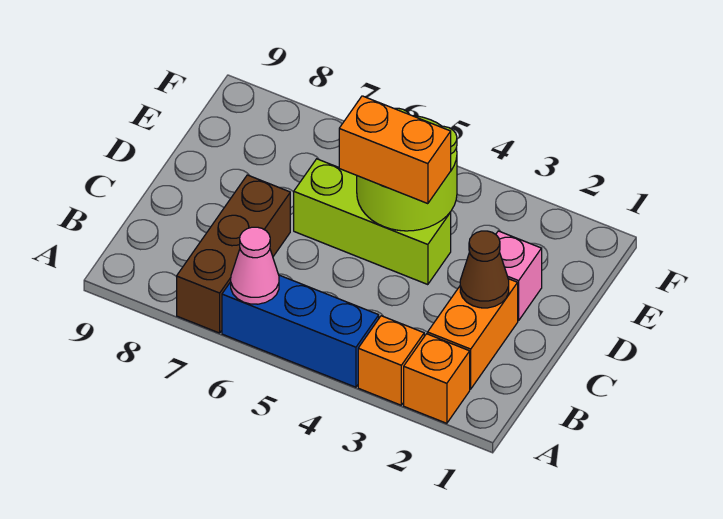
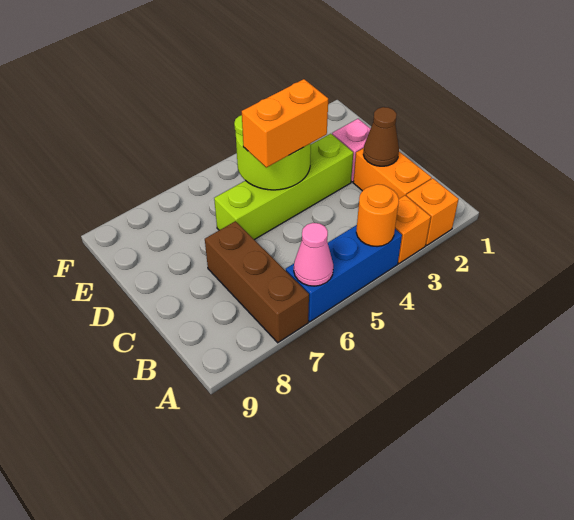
none -> orange round brick A4 level 2
lime brick D4:D6 level 1 -> lime brick D3:D6 level 1

